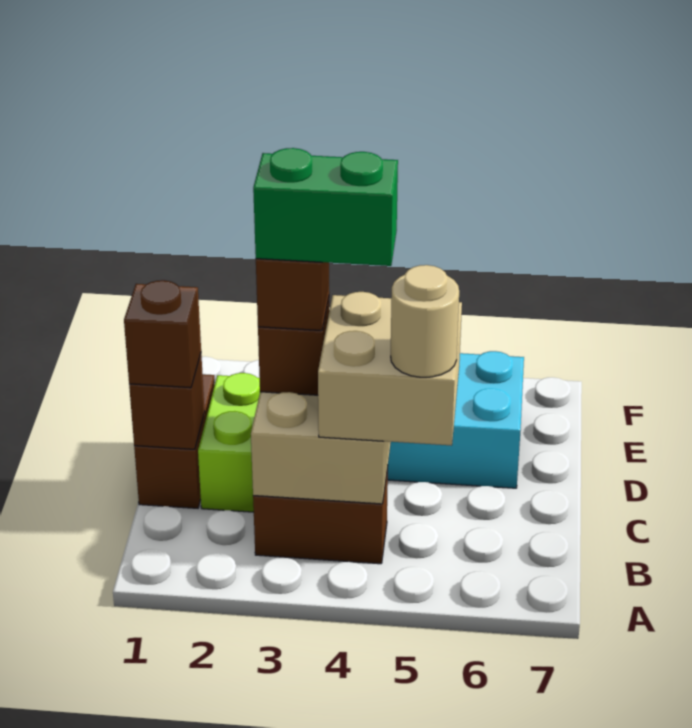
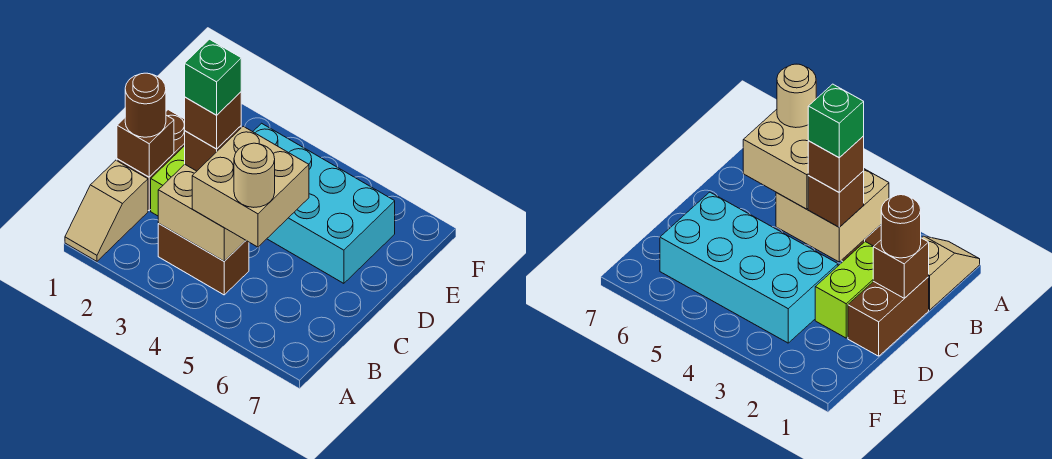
none -> tan slope A1:B1 level 1 top B
brown brick C1 level 3 -> brown round brick C1 level 3
green brick C3:C4 level 5 -> green brick C3 level 5

